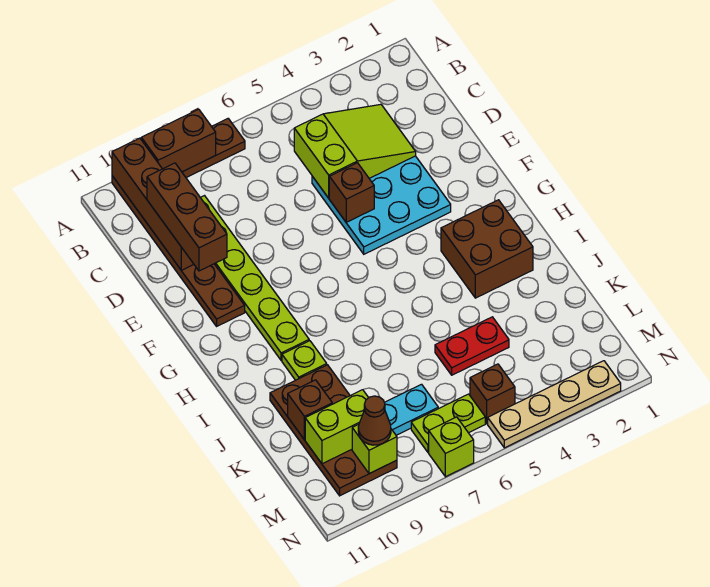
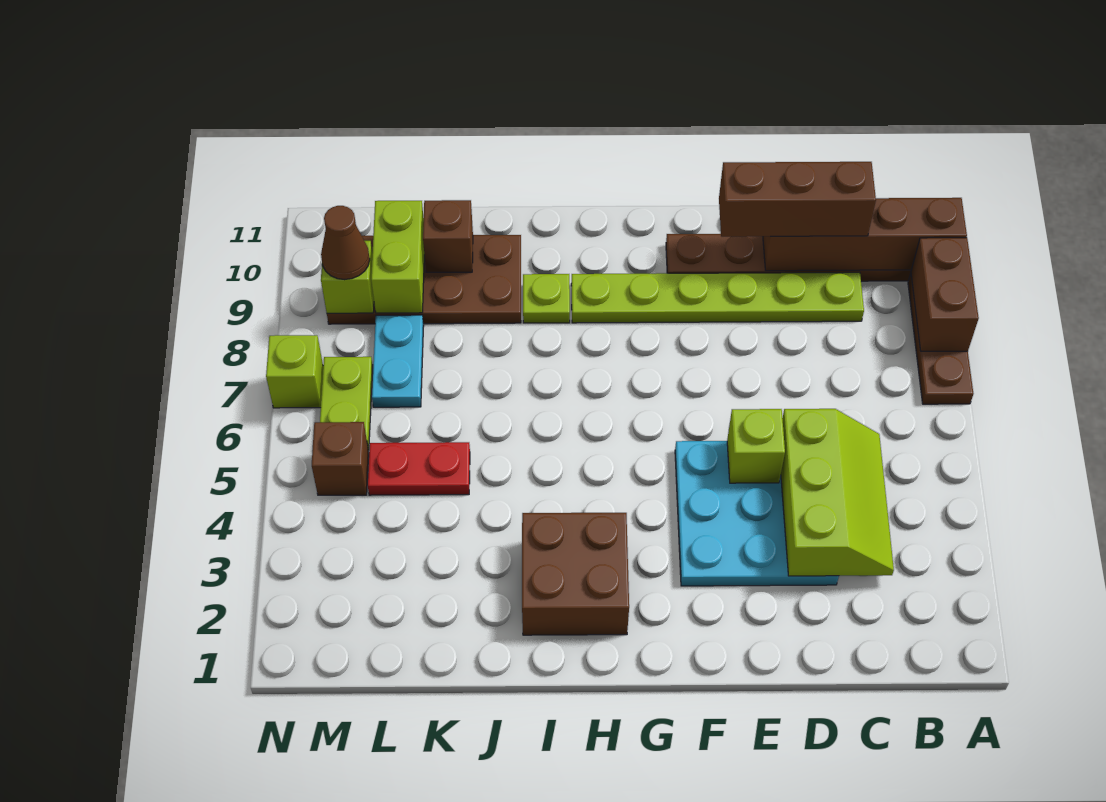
lime slope C3:D5 level 2 top 5 -> lime slope C3:D5 level 2 top D
brown brick E5 level 2 -> lime brick E5 level 2
red plate K4:K5 level 1 -> red plate K5:L5 level 1
tan plate N2:N5 level 1 -> none

